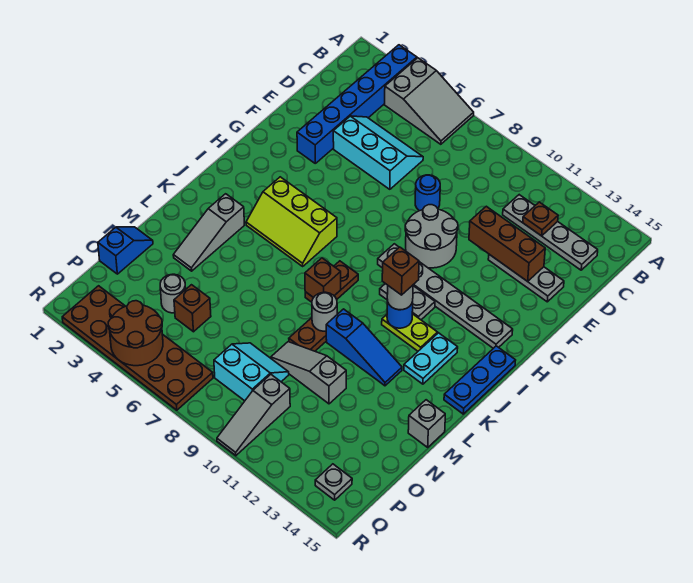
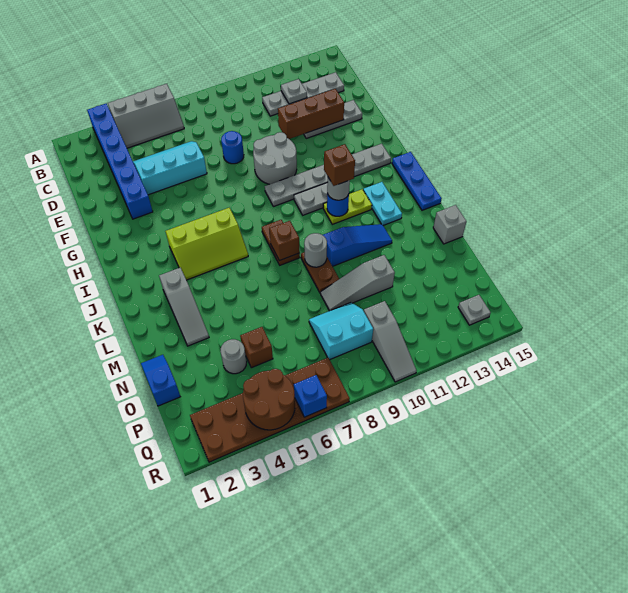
grey slope A4:B6 level 1 top 4 -> grey slope A4:B6 level 1 top A
brown plate C12 level 2 -> grey plate C12 level 2
none -> blue brick R6 level 2

